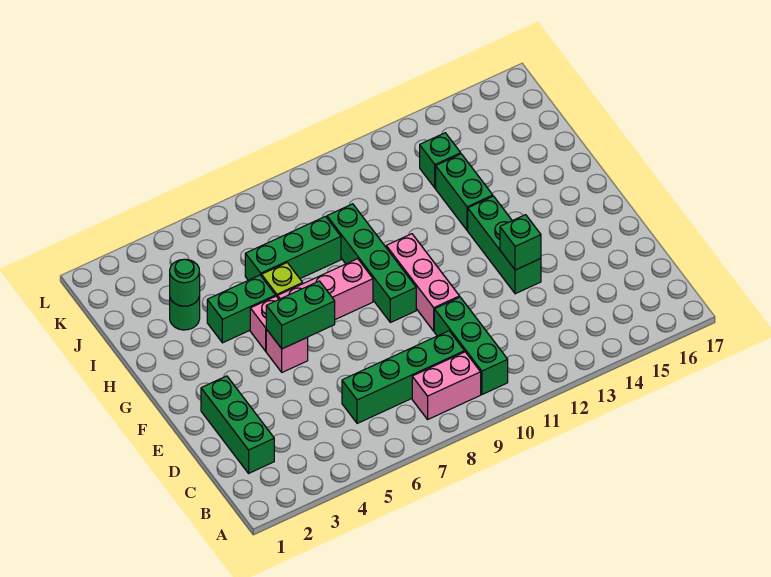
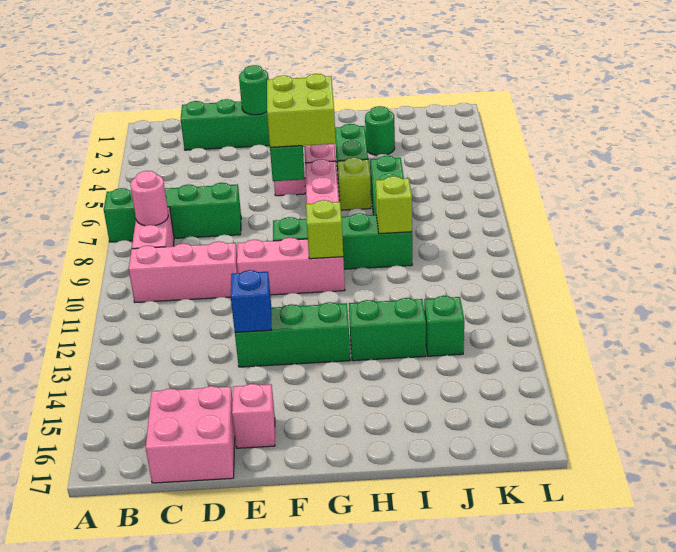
none -> pink round brick B8 level 2
green brick B10:D10 level 1 -> pink brick B10:D10 level 1
green brick C6:C9 level 1 -> green brick A7:D7 level 1
none -> pink brick C16:D17 level 1
green brick E13 level 2 -> blue brick E13 level 2
none -> pink brick E16 level 1
none -> lime brick F5:G6 level 3
none -> lime brick G10 level 2
green round brick I3 level 2 -> green round brick E2 level 2
none -> lime brick I9 level 2

